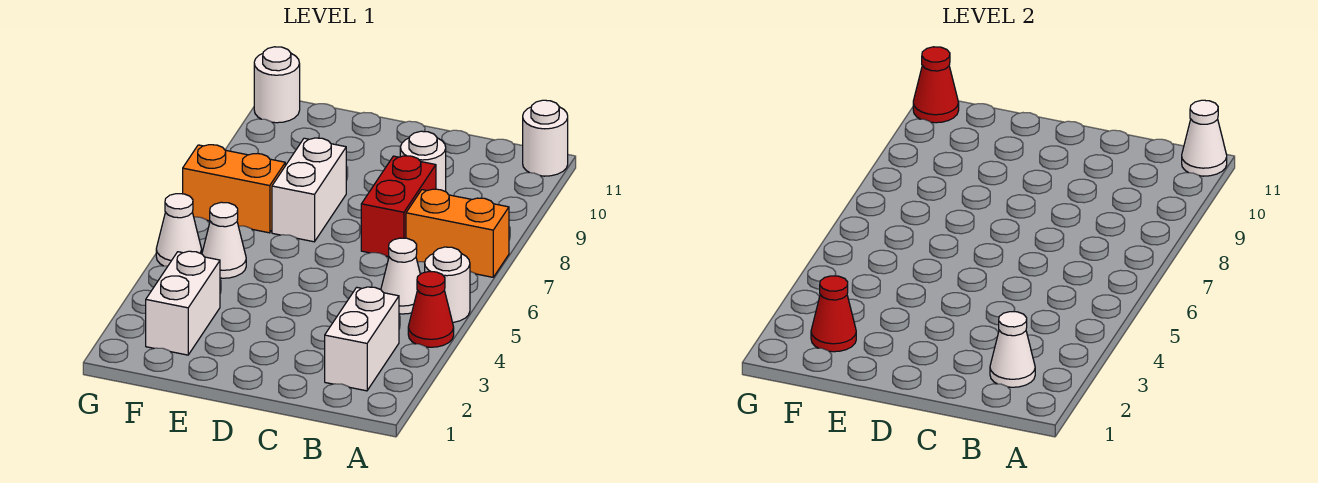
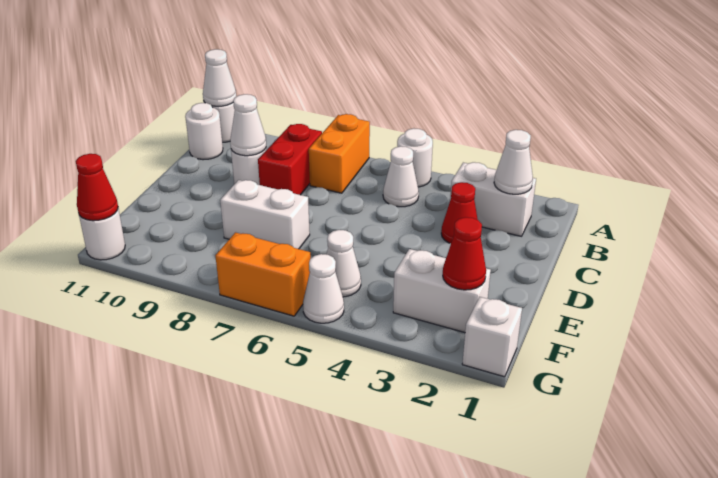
red cone A4 level 1 -> red cone C3 level 1
none -> white round brick B11 level 1
red brick C7:C8 level 1 -> red brick B8:C8 level 1
none -> white cone C9 level 2
orange brick F7:G7 level 1 -> orange brick G6:G7 level 1
none -> white brick G1 level 1

